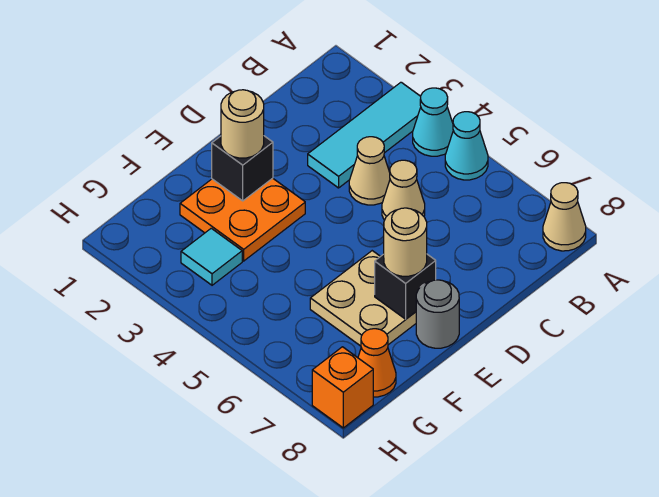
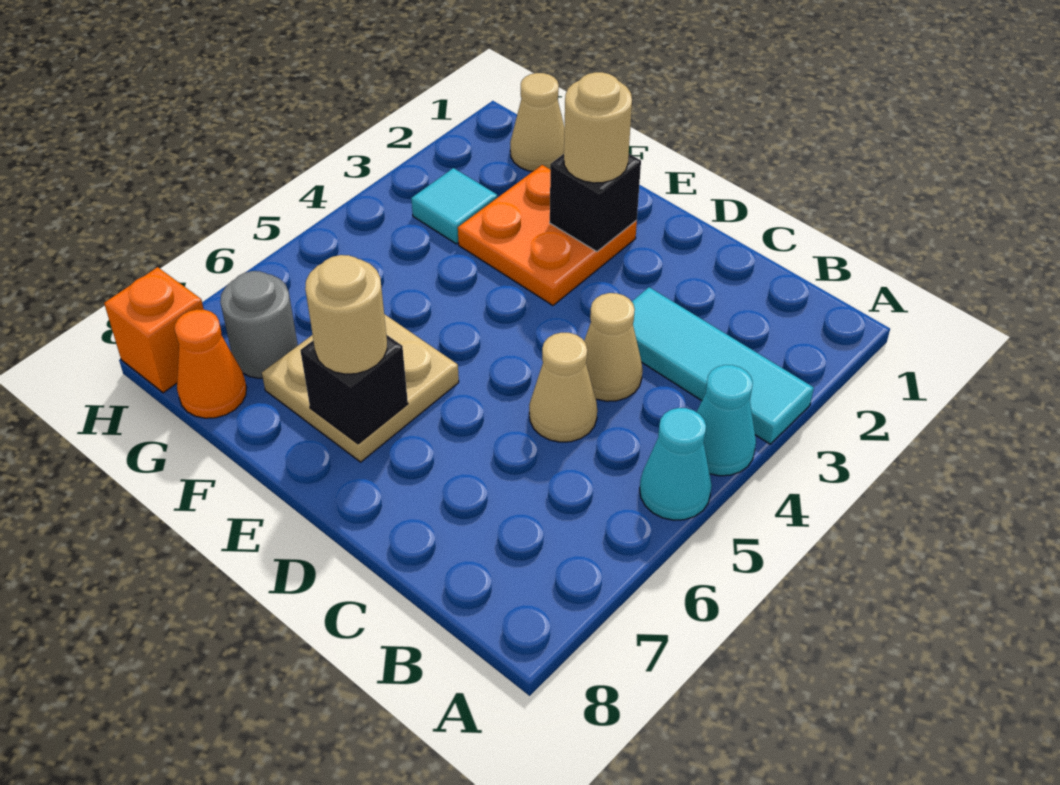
tan cone A8 level 1 -> tan cone G1 level 1
grey round brick E8 level 1 -> grey round brick G7 level 1

